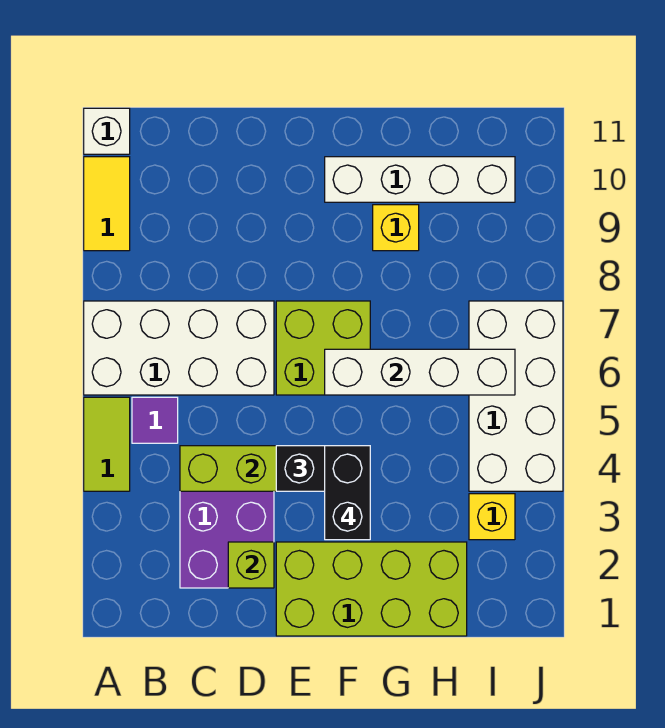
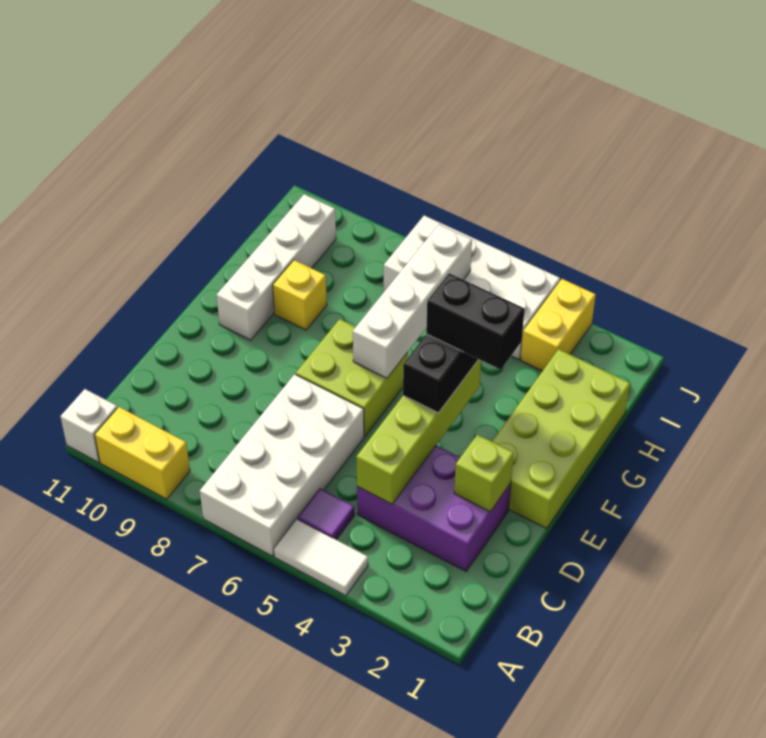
lime tile A4:A5 level 1 -> white tile A4:A5 level 1
yellow tile A9:A10 level 1 -> yellow brick A9:A10 level 1
yellow brick I3 level 1 -> yellow brick I3:J3 level 1

